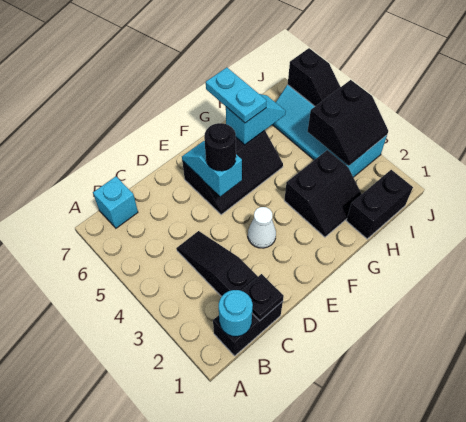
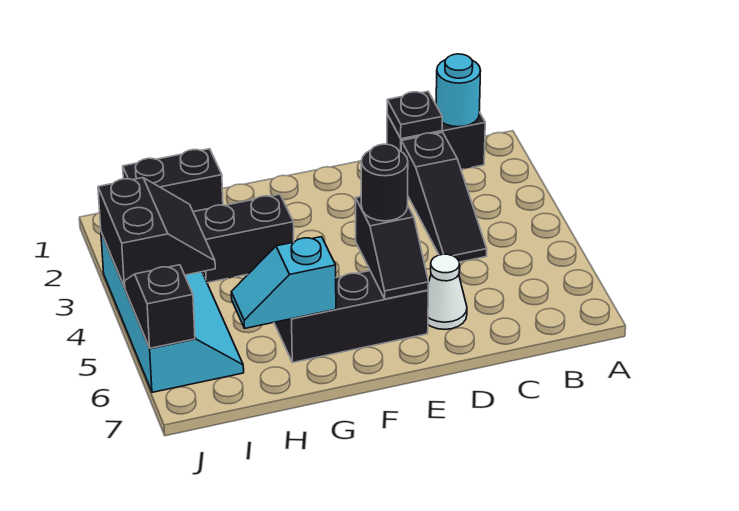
cyan brick B7 level 1 -> none
white cone E3 level 1 -> white cone D6 level 1
cyan slope E5:E6 level 2 top 5 -> black slope E5:E6 level 2 top 5
cyan plate G6:G7 level 3 -> none
black slope I3:J4 level 2 top 4 -> black slope I3:J4 level 2 top J

